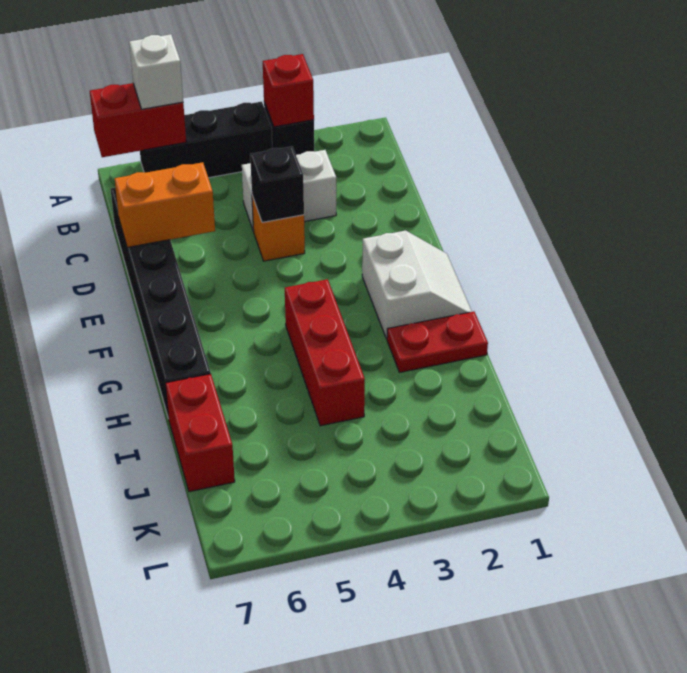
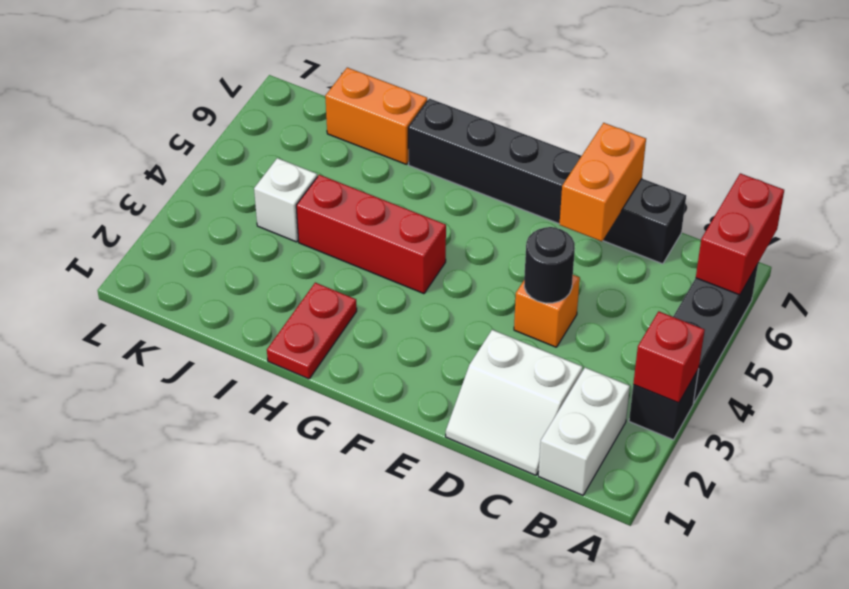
white brick A6 level 3 -> white brick J4 level 1
white brick C3:C4 level 1 -> white brick B1:B2 level 1
black brick D4 level 2 -> black round brick D4 level 2
white slope F1:G2 level 1 top 2 -> white slope C1:D2 level 1 top 2
red brick I7:J7 level 1 -> orange brick I7:J7 level 1

